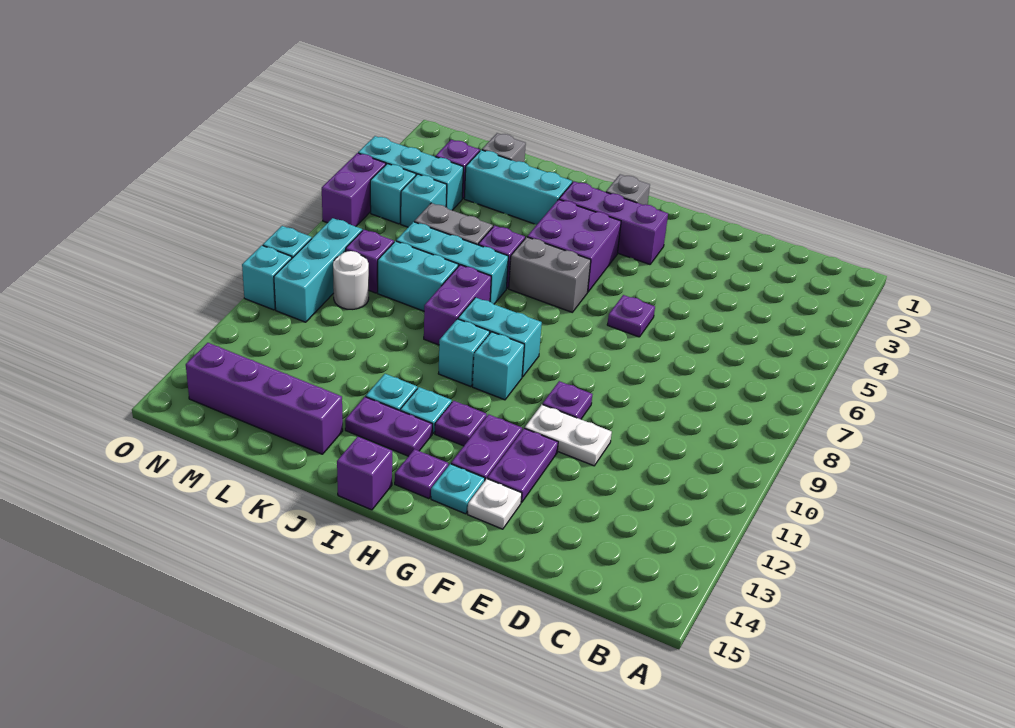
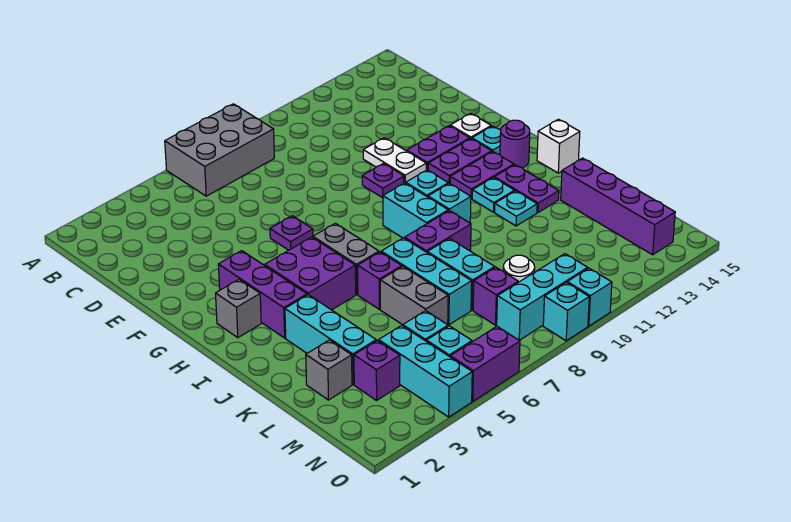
none -> grey brick A6:B8 level 1
purple plate H12 level 1 -> purple plate H12:H13 level 1
purple plate H14 level 1 -> purple round brick H14 level 1
purple brick I15 level 1 -> white brick I15 level 1

